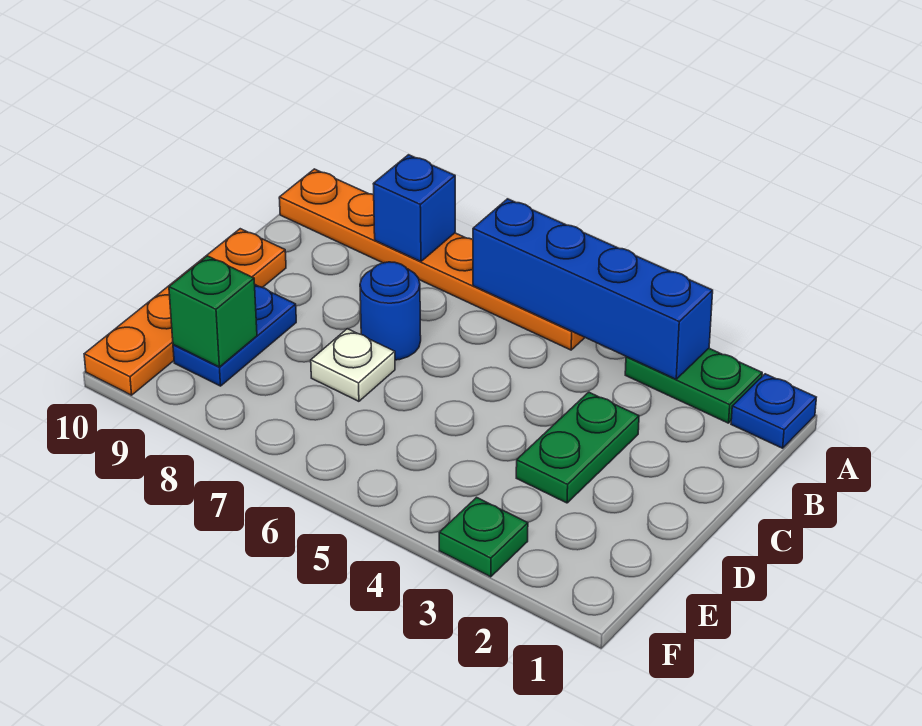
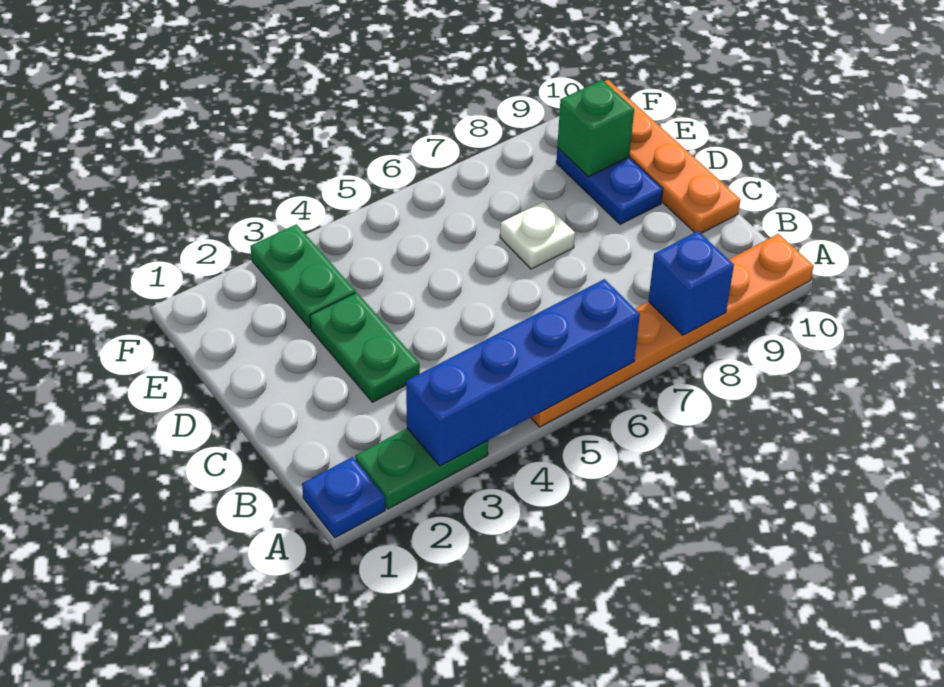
blue round brick C7 level 1 -> none
green plate F3 level 1 -> green plate E3:F3 level 1

